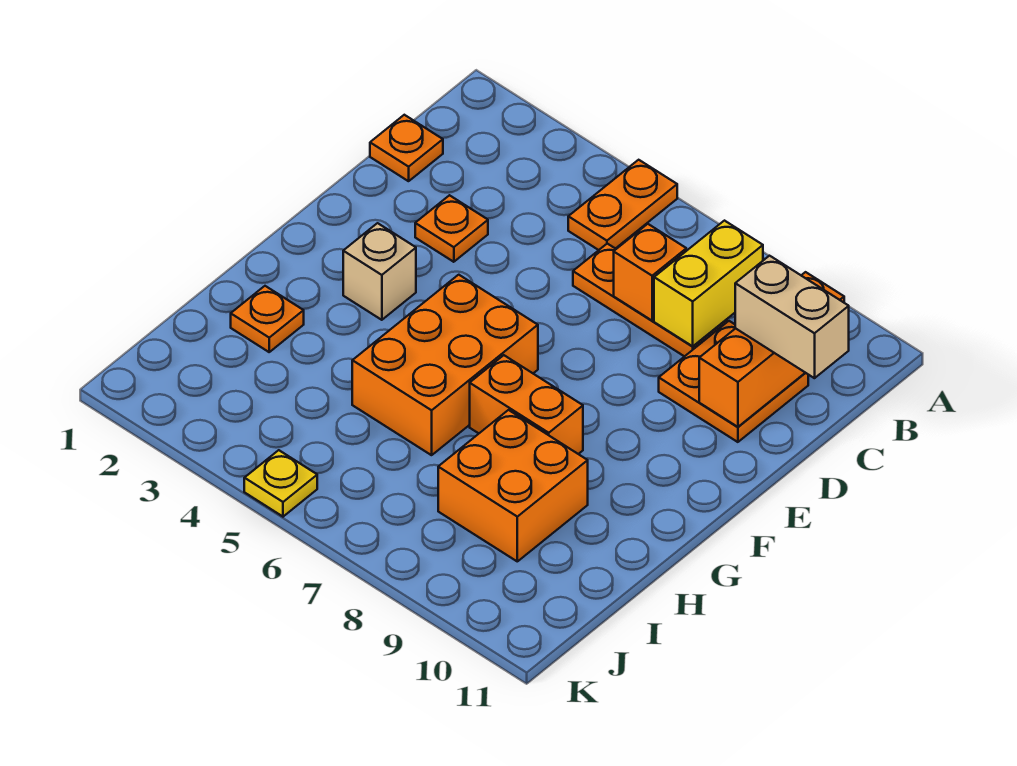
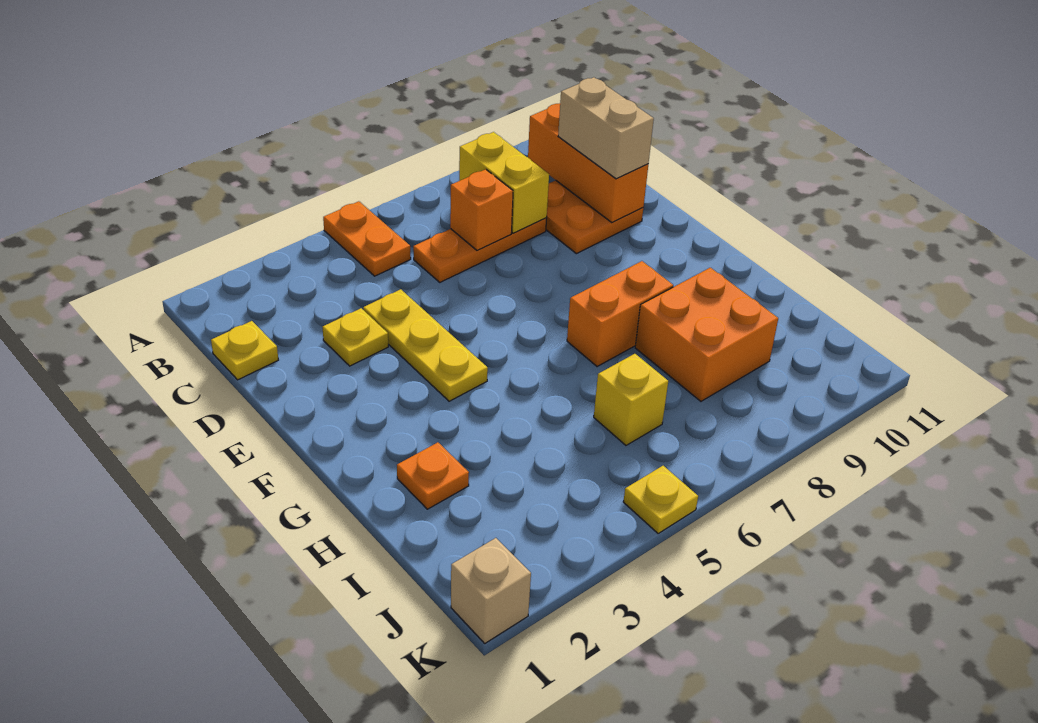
orange plate C1 level 1 -> yellow plate C1 level 1
tan brick C10:C11 level 3 -> tan brick C10:D10 level 3
orange plate D3 level 1 -> yellow plate D3 level 1
none -> yellow plate D4:F4 level 1
tan brick F3 level 1 -> tan brick K1 level 1
orange brick F5:H6 level 1 -> none
none -> yellow brick I6 level 1

